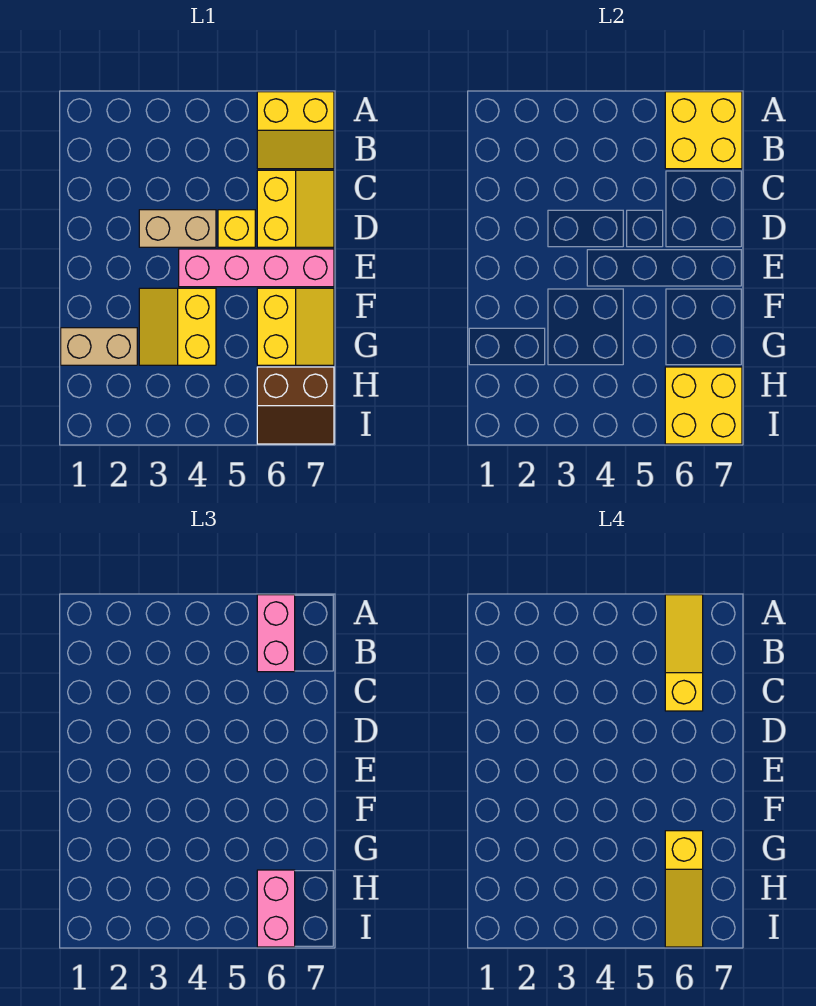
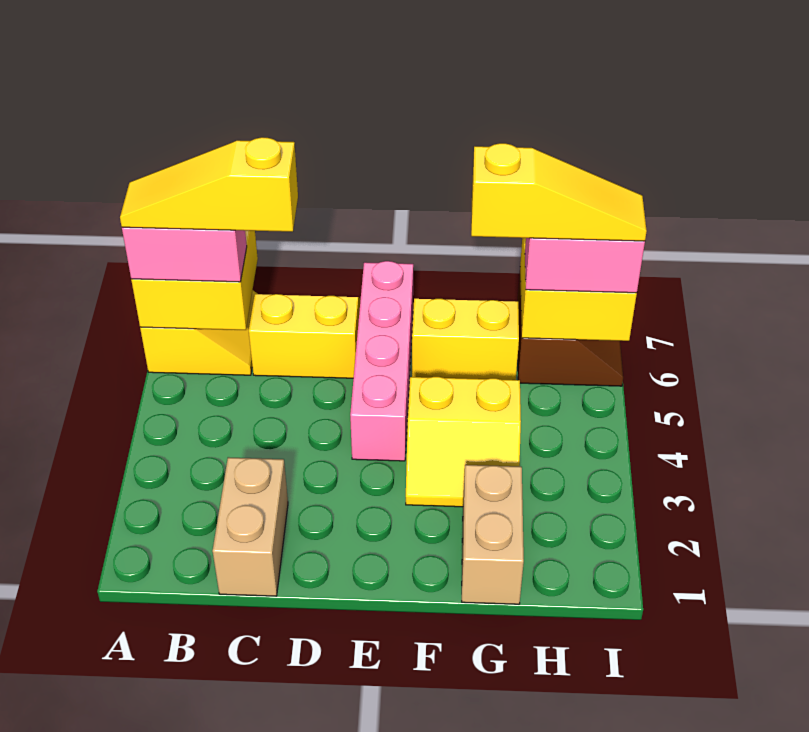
tan brick D3:D4 level 1 -> tan brick C1:C2 level 1
yellow brick D5 level 1 -> none

